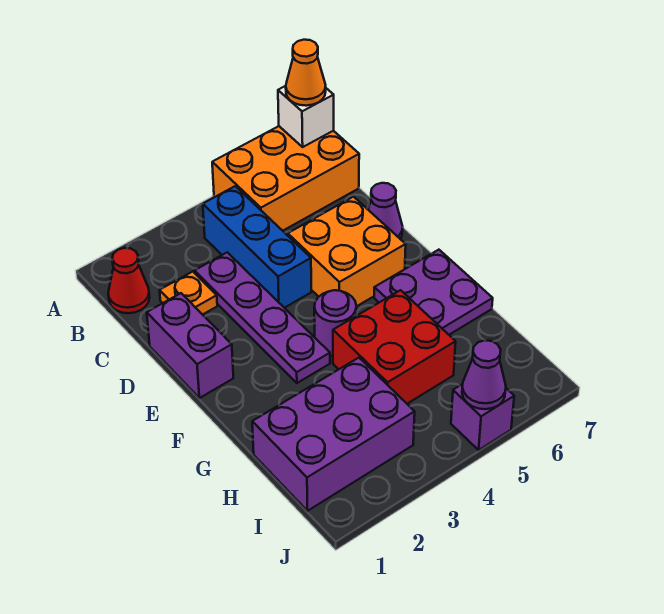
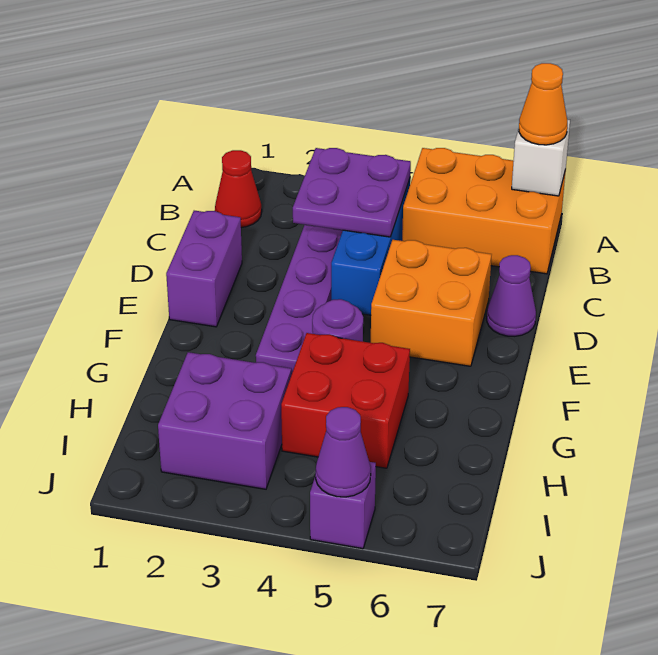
orange plate C2 level 1 -> none
purple plate F6:G7 level 1 -> purple plate B3:C4 level 2
purple brick H1:I3 level 1 -> purple brick H2:I3 level 1

